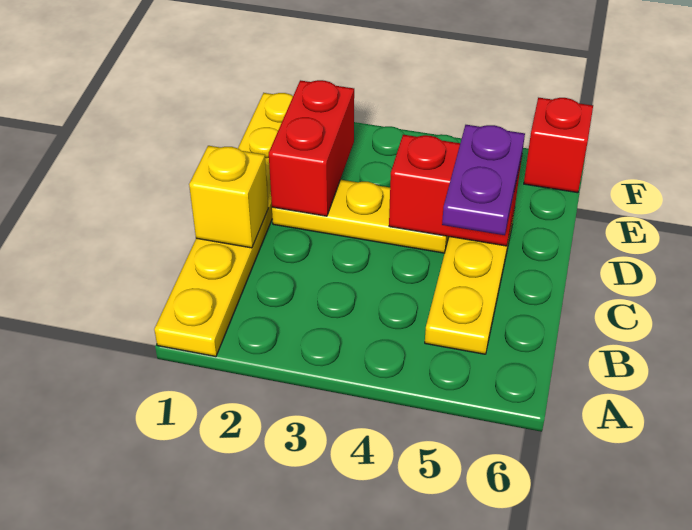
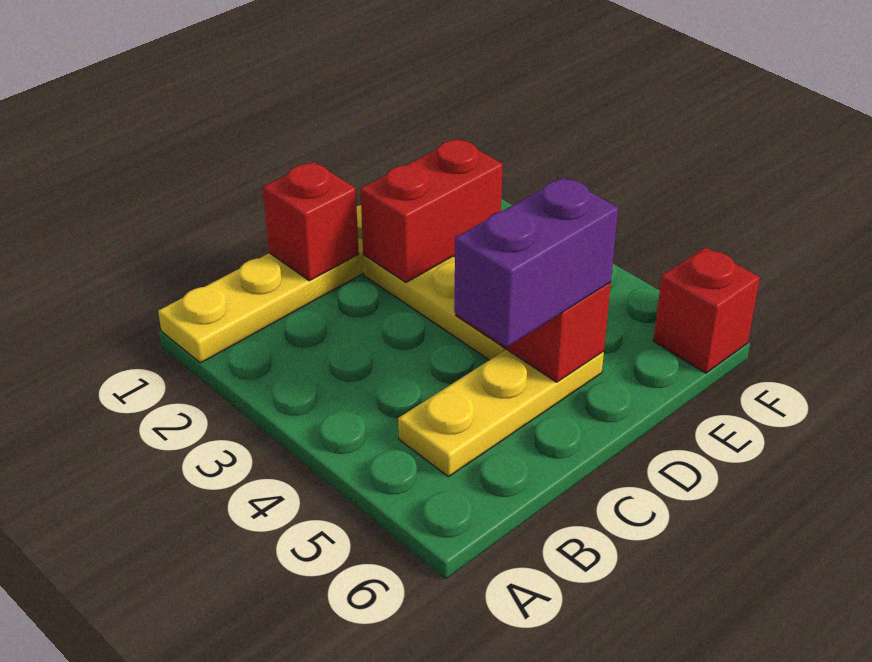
yellow brick C1 level 2 -> red brick C1 level 2
purple plate C5:D5 level 3 -> purple brick C5:D5 level 3

